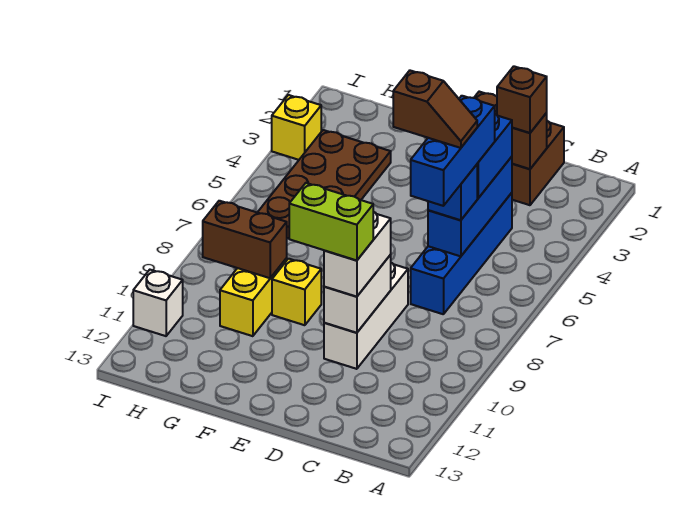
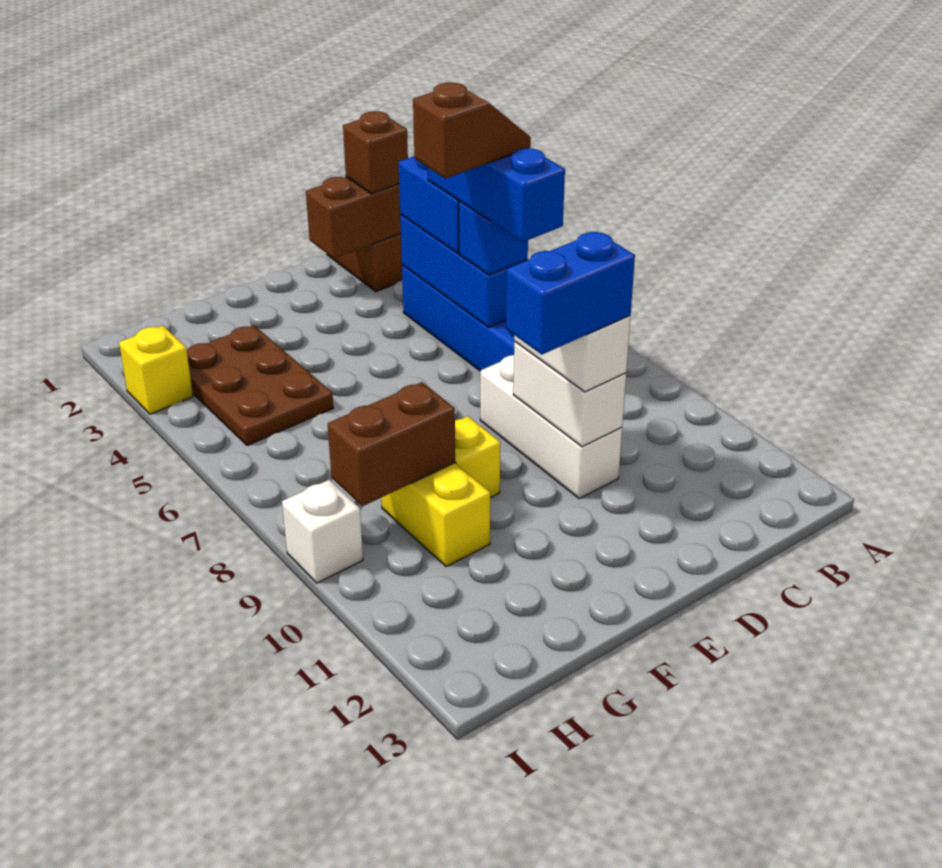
lime brick D10:E10 level 4 -> blue brick D10:E10 level 4
brown plate G3:H6 level 1 -> brown plate G3:H5 level 1
white brick I11 level 1 -> white brick I9 level 1

